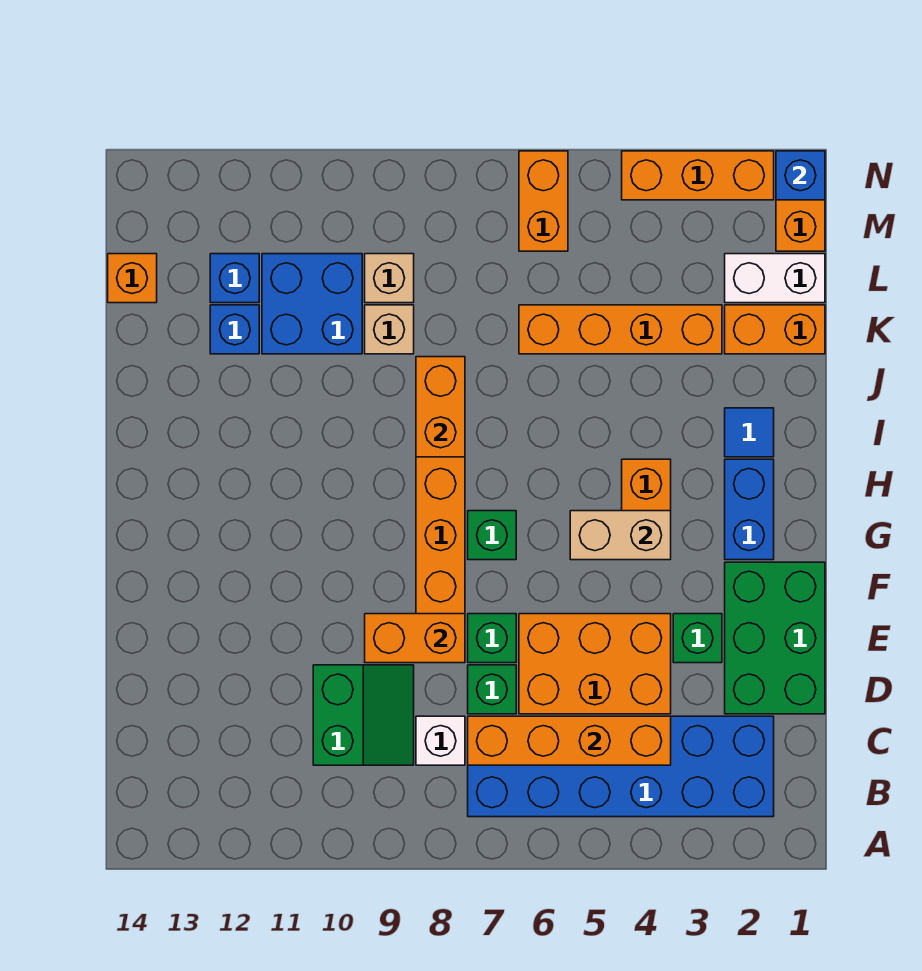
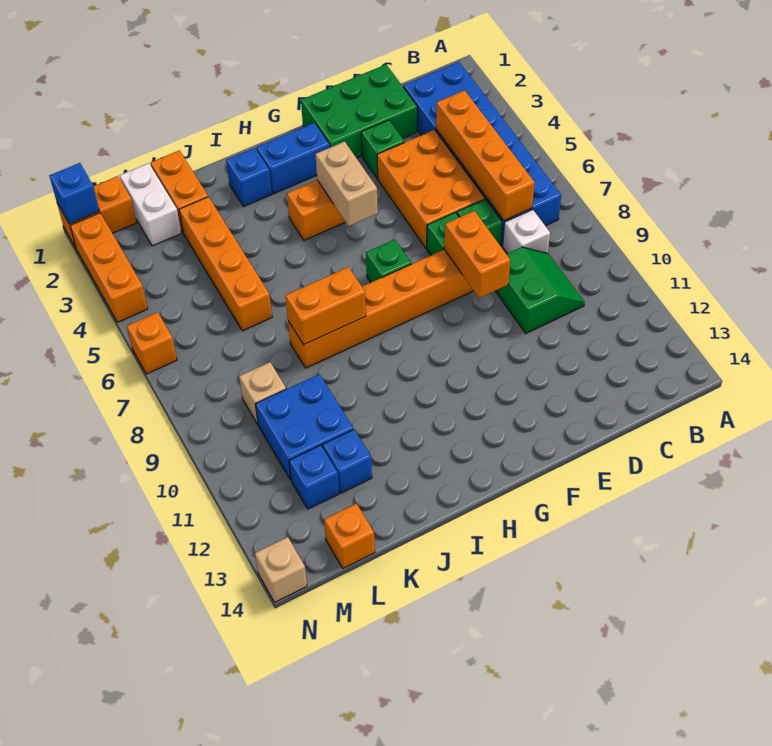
green slope C9:D10 level 1 top 10 -> green slope C9:D10 level 1 top D
blue tile I2 level 1 -> blue brick I2 level 1
tan brick K9 level 1 -> tan brick N14 level 1
orange brick M6:N6 level 1 -> orange brick N6 level 1

